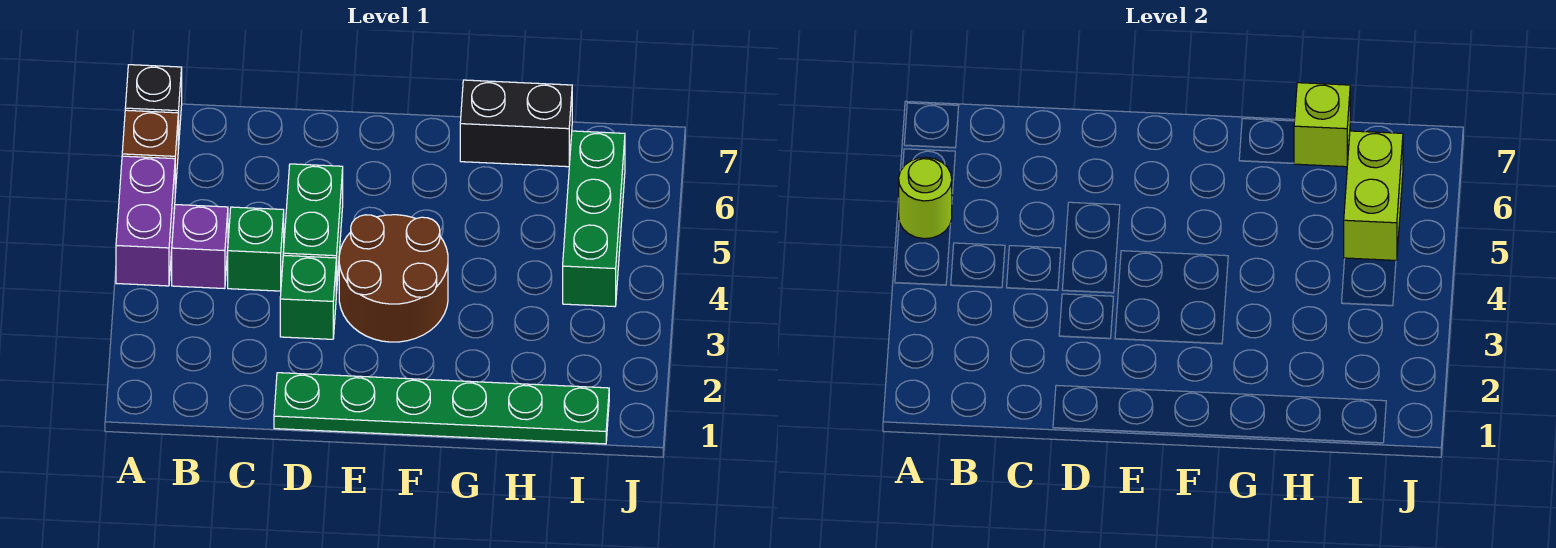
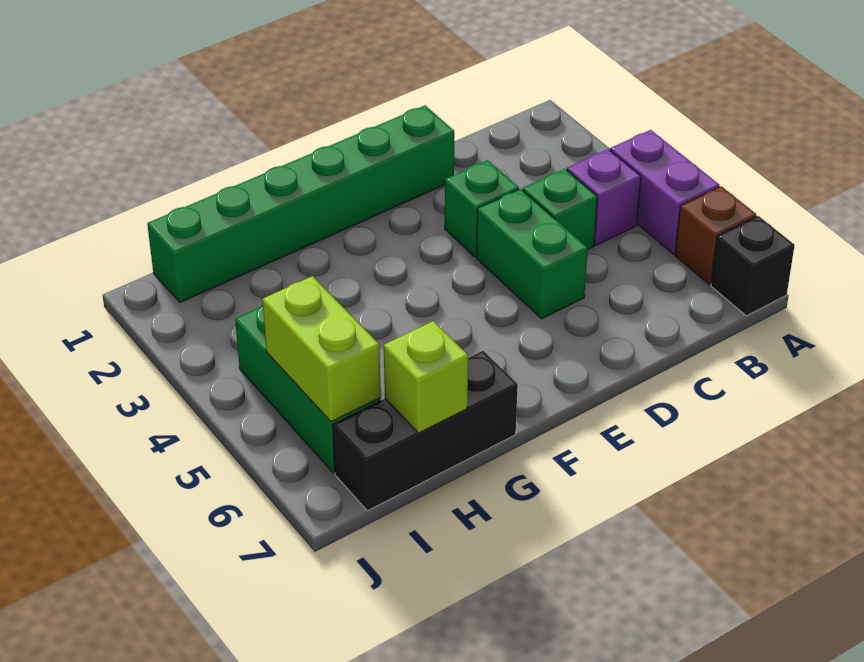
lime round brick A5 level 2 -> none
green plate D1:I1 level 1 -> green brick D1:I1 level 1
brown round brick E3:F4 level 1 -> none
black brick G7:H7 level 1 -> black brick G7:I7 level 1

